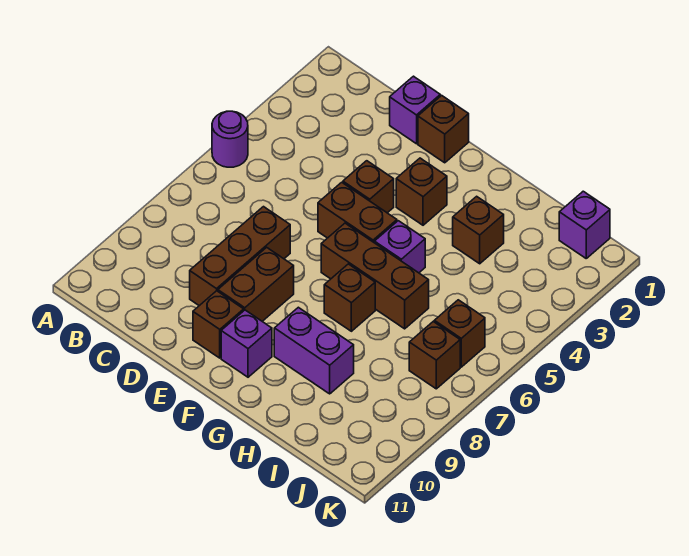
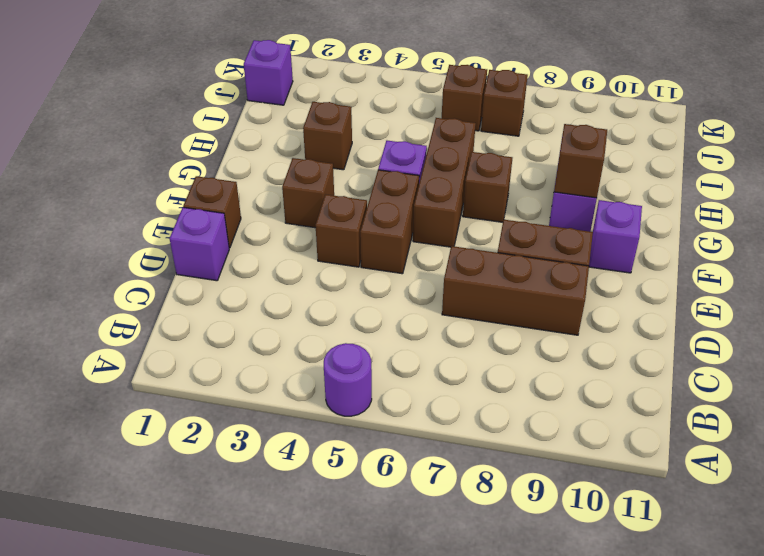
brown brick E10 level 1 -> brown brick G9 level 2

